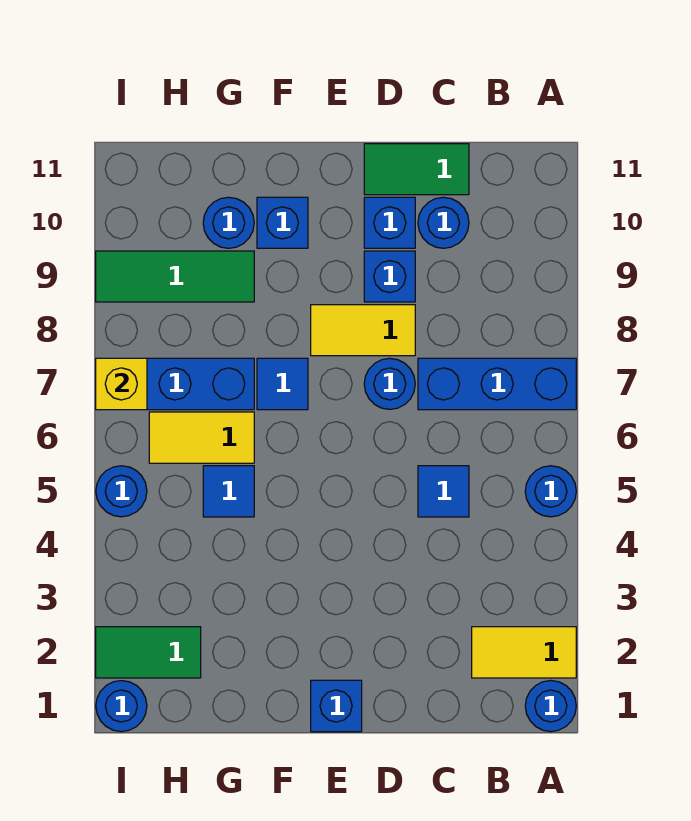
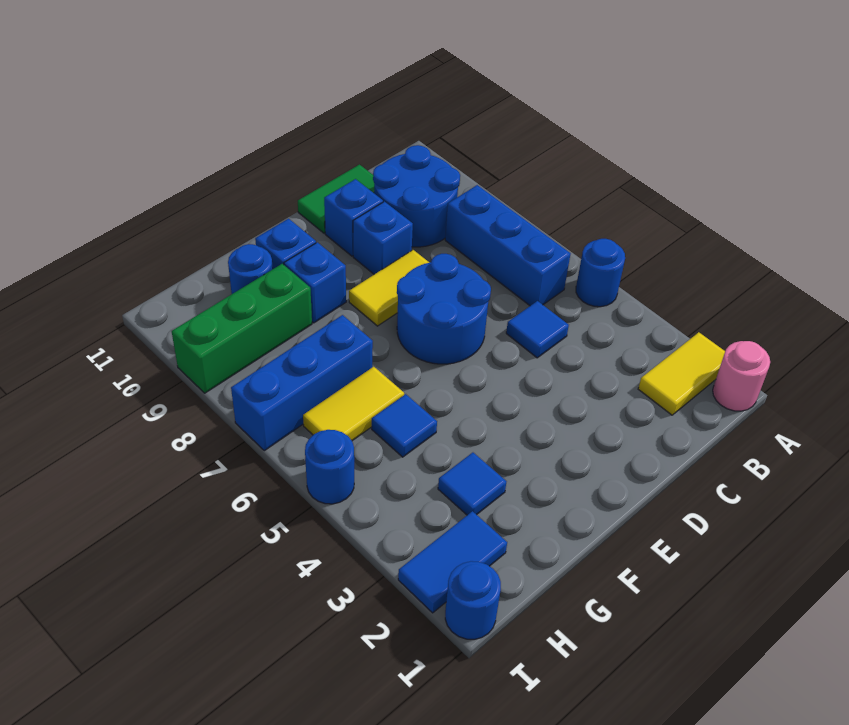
blue round brick A1 level 1 -> pink round brick A1 level 1
blue brick A7:C7 level 1 -> blue brick B6:B8 level 1
blue round brick C10 level 1 -> blue round brick B9:C10 level 1
blue round brick D7 level 1 -> blue round brick D6:E7 level 1
blue brick E1 level 1 -> blue brick F9 level 1
blue tile F7 level 1 -> blue tile G3 level 1
green tile G9:I9 level 1 -> green brick G9:I9 level 1
green tile H2:I2 level 1 -> blue tile H2:I2 level 1
yellow brick I7 level 2 -> none

